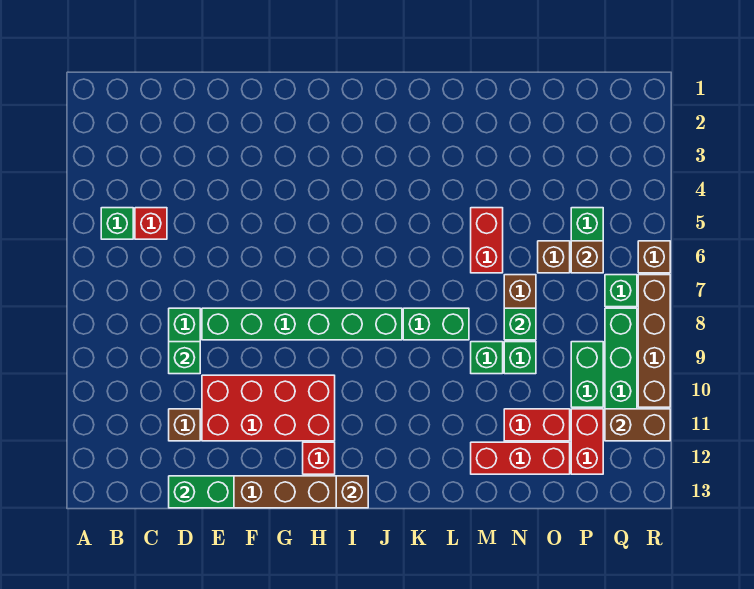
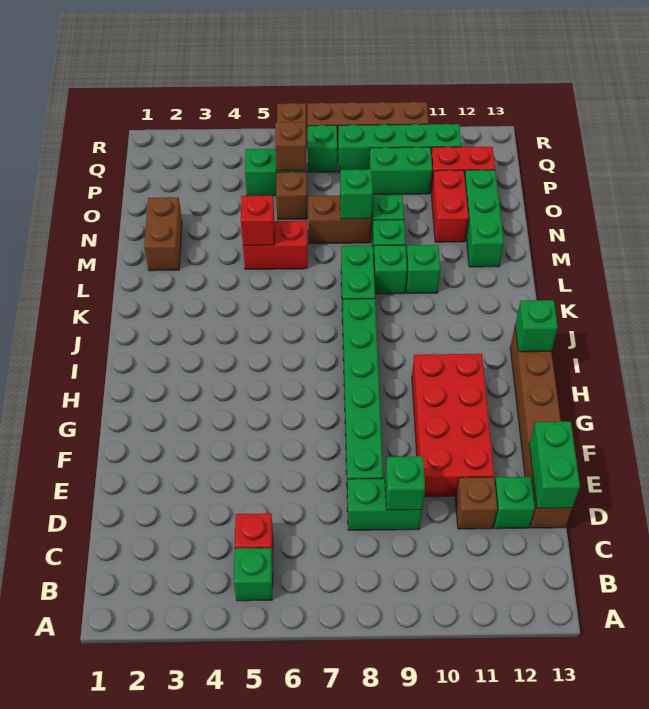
none -> green brick D12 level 1
red brick H12 level 1 -> red brick M5 level 2
brown brick I13 level 2 -> green brick I13 level 2
none -> green brick L9 level 1
none -> green brick L10 level 1
red brick M12:O12 level 1 -> green brick M12:O12 level 1
brown brick Q11:R11 level 2 -> brown brick M2:N2 level 1

